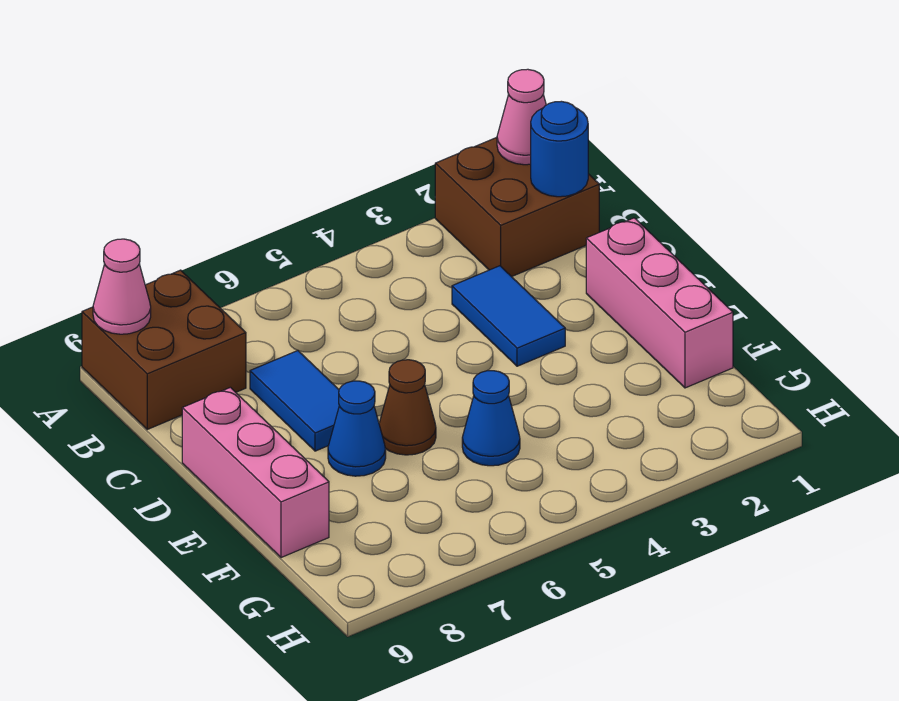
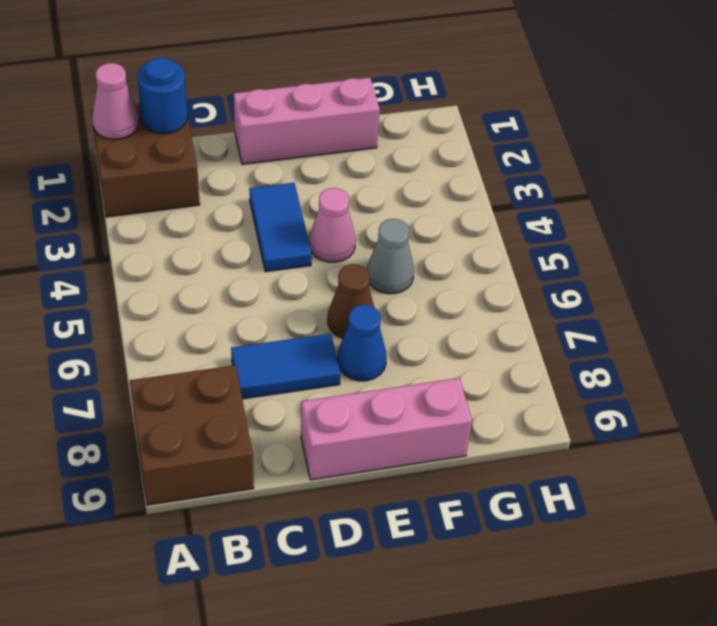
pink cone A9 level 2 -> pink cone E4 level 1
blue tile C3:D3 level 1 -> blue tile D3:D4 level 1
blue cone F5 level 1 -> grey cone F5 level 1

